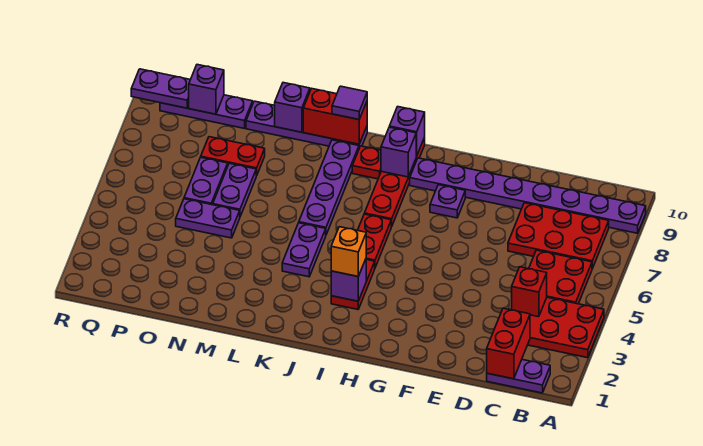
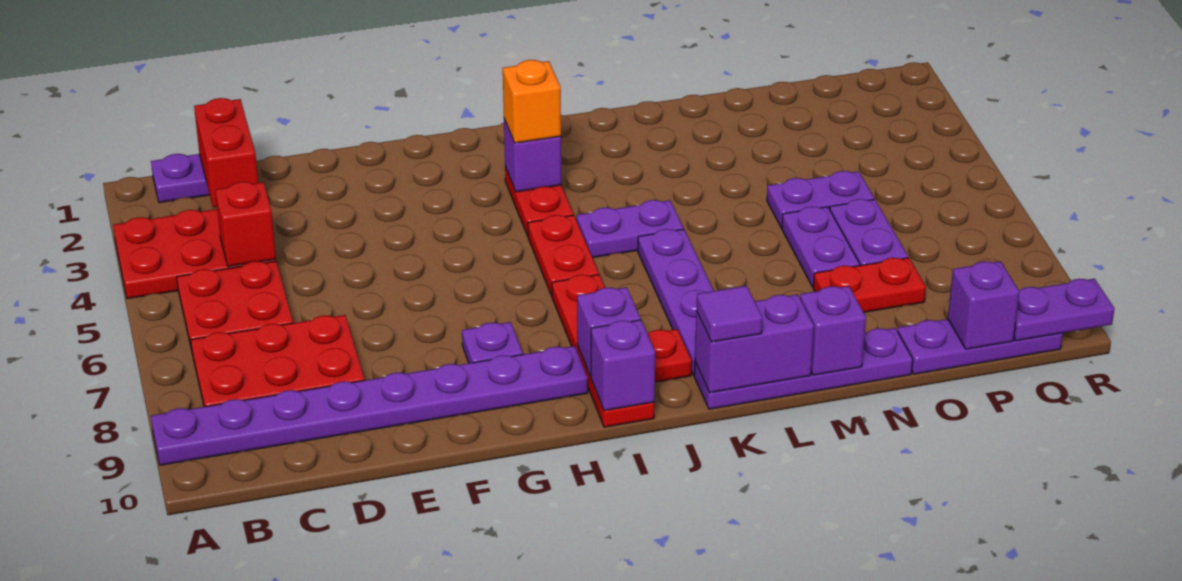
purple plate K4:K5 level 1 -> purple plate J5:K5 level 1
red brick K10:L10 level 2 -> purple brick K10:L10 level 2

